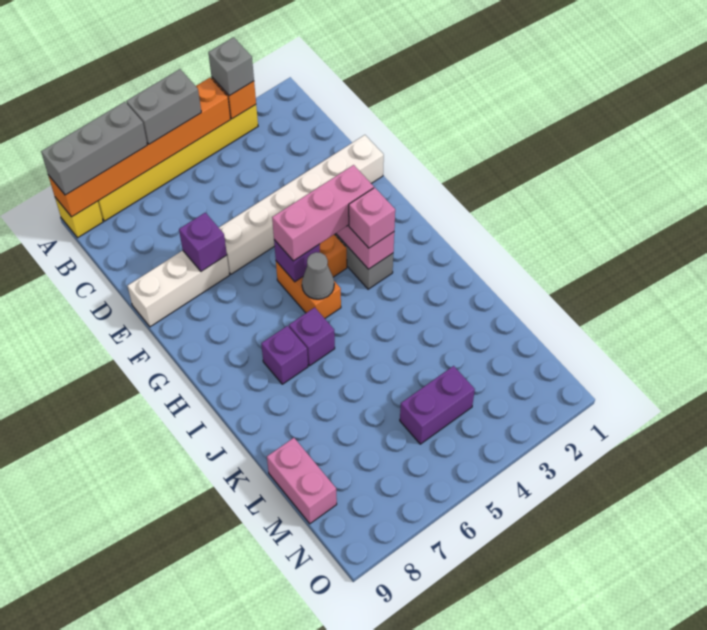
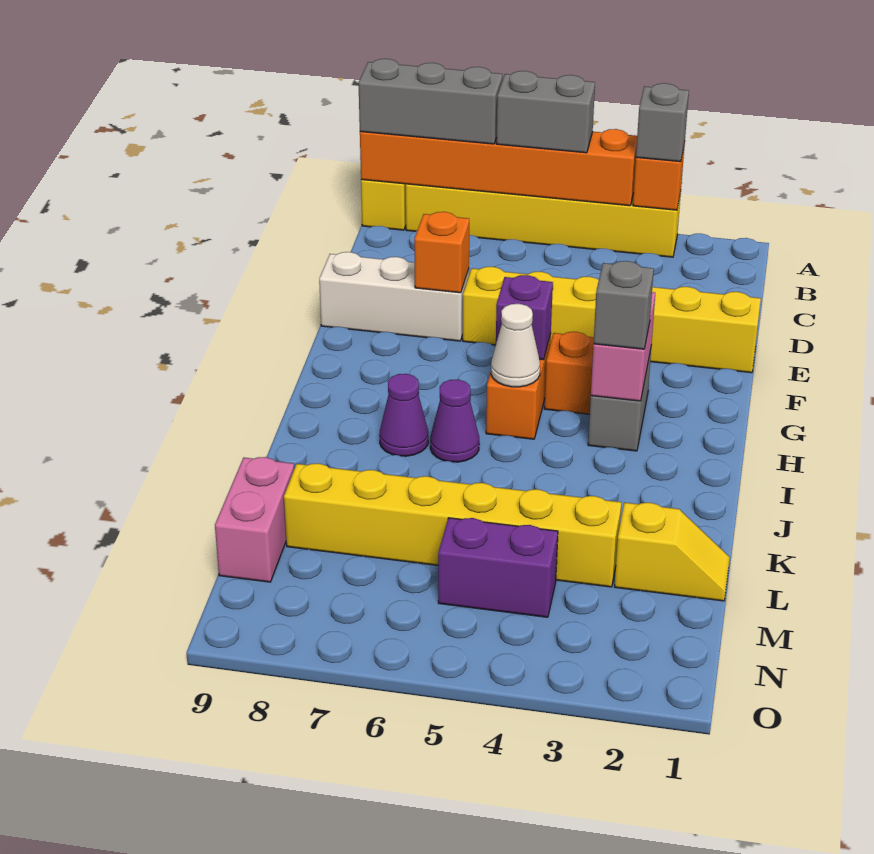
white brick E1:E6 level 1 -> yellow brick E1:E6 level 1
purple brick E7 level 2 -> orange brick E7 level 2
pink brick G3:G5 level 3 -> none
pink brick H3 level 3 -> grey brick H3 level 3
grey cone H5 level 2 -> white cone H5 level 2
purple brick I6 level 1 -> purple cone I6 level 1
purple brick I7 level 1 -> purple cone I7 level 1
none -> yellow slope L1:L2 level 1 top 2
none -> yellow brick L3:L8 level 1

